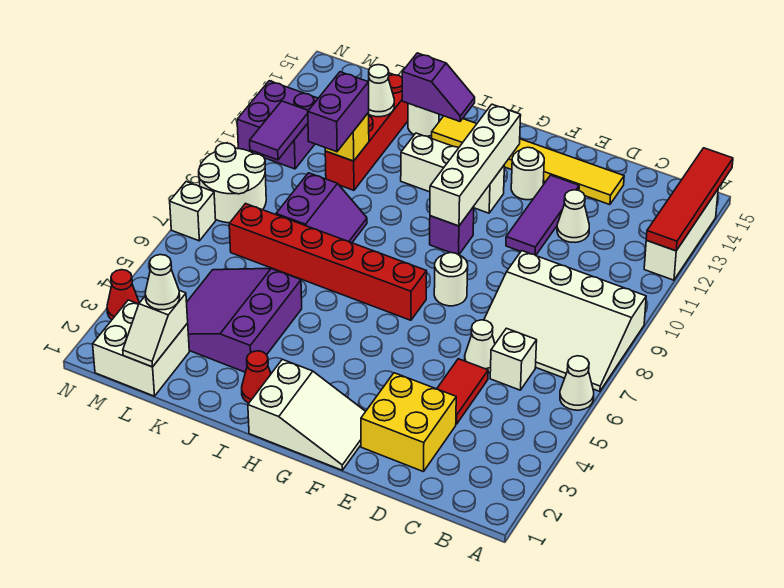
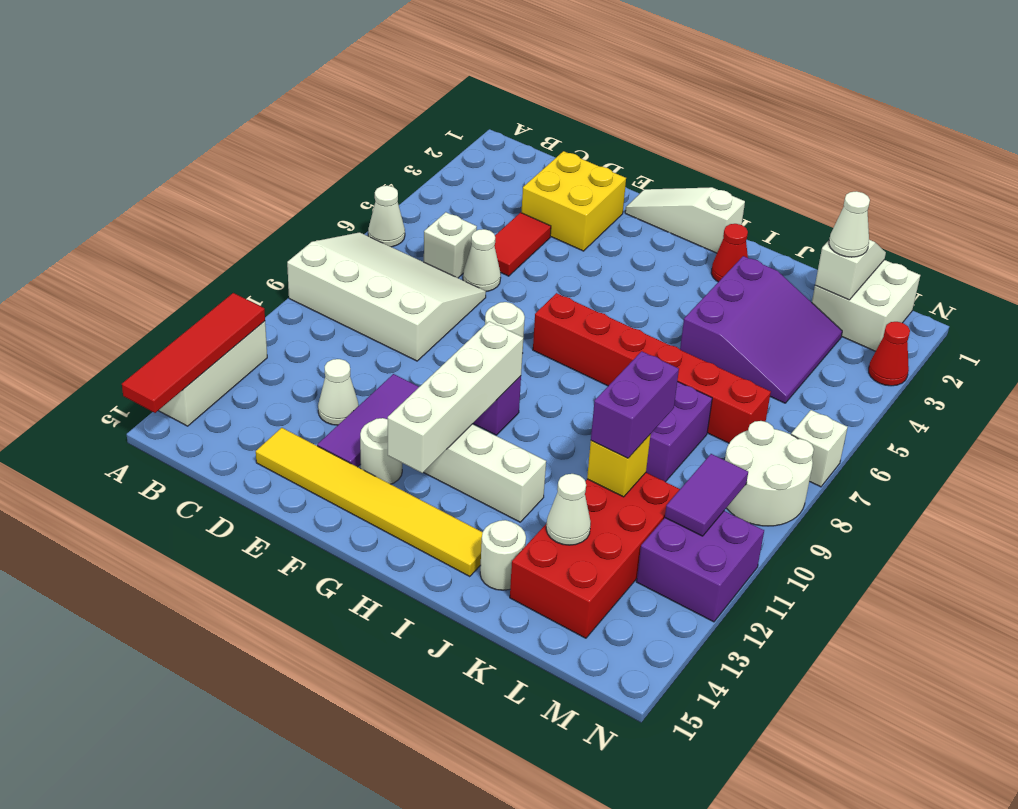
white slope F1:H2 level 1 top H -> white slope F1:H1 level 1 top H
purple slope I14:J14 level 2 top J -> none
red brick K11:K14 level 1 -> red brick K11:L14 level 1

